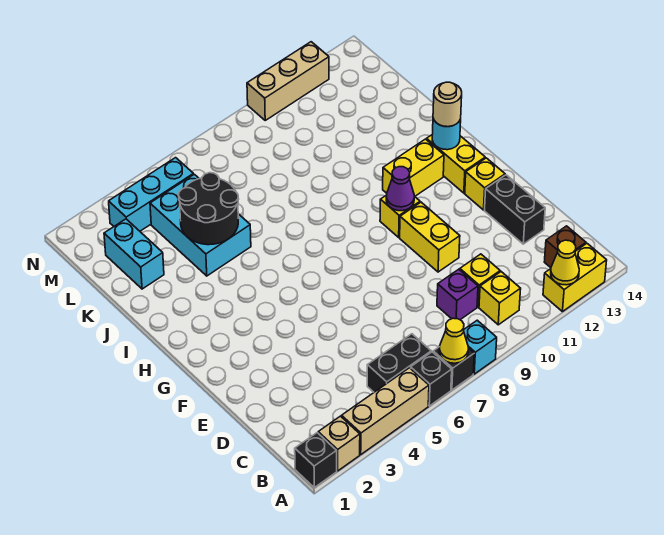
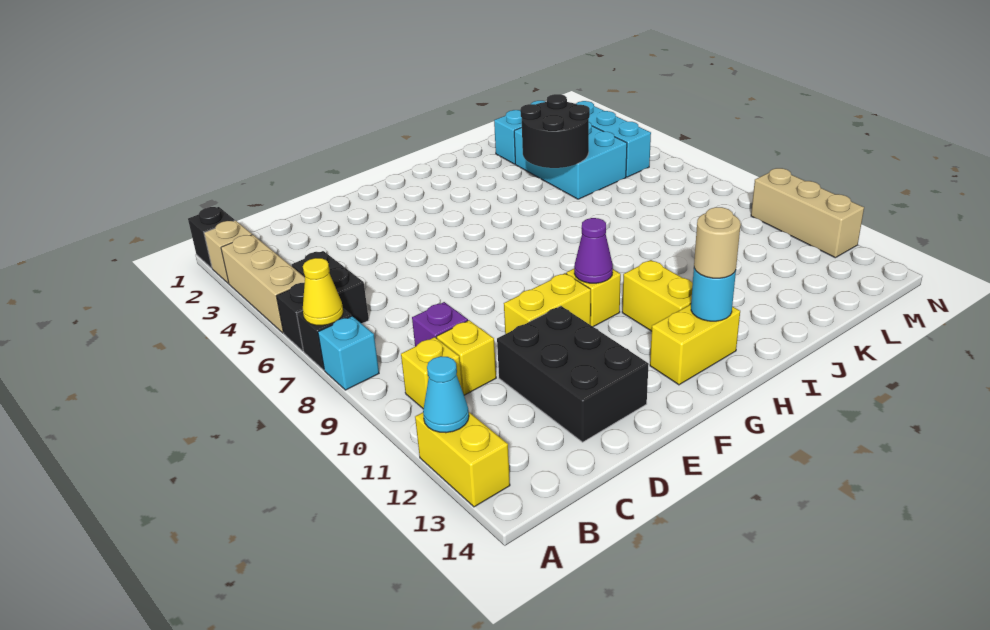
yellow cone A12 level 2 -> cyan cone A12 level 2
brown brick B13 level 1 -> none
black brick D13:E13 level 1 -> black brick D11:E13 level 1
yellow brick F13 level 1 -> none
cyan brick J4:L5 level 1 -> cyan brick K3:L5 level 1

